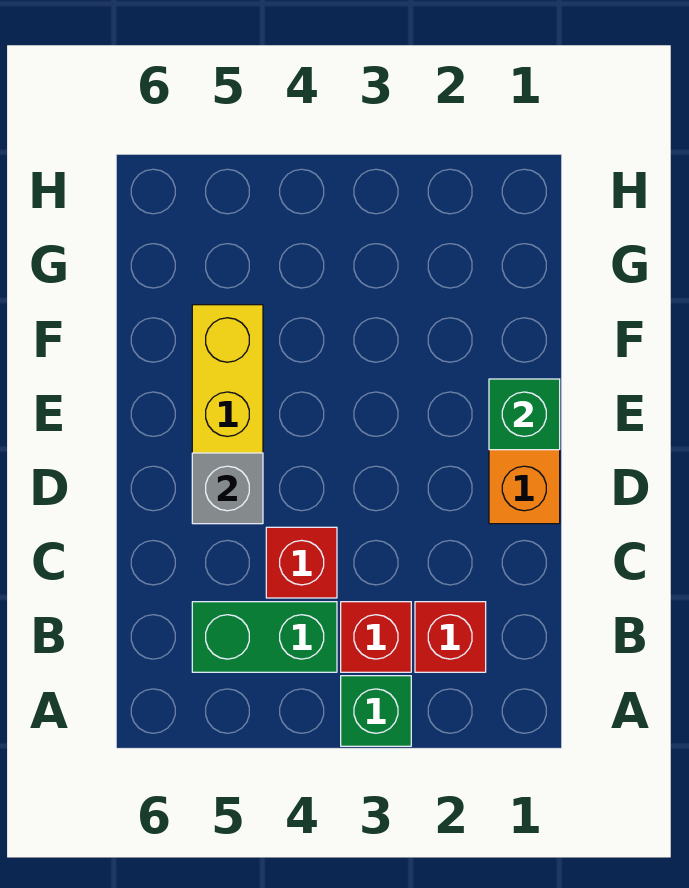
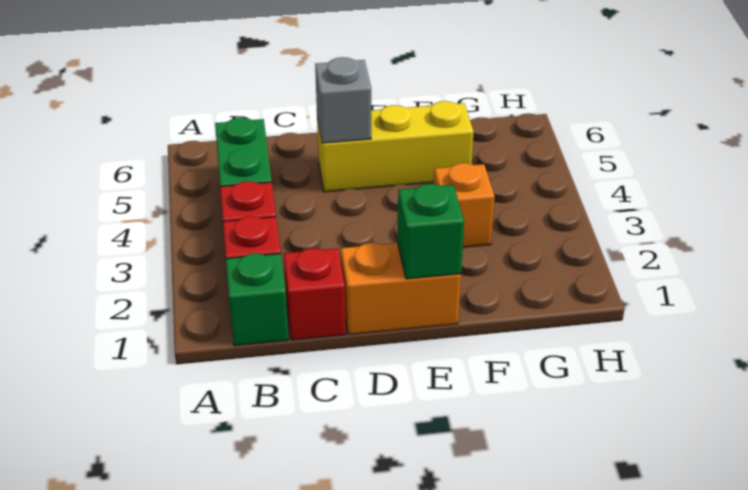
green brick A3 level 1 -> green brick B1 level 1
red brick C4 level 1 -> red brick C1 level 1
none -> orange brick F3 level 1

